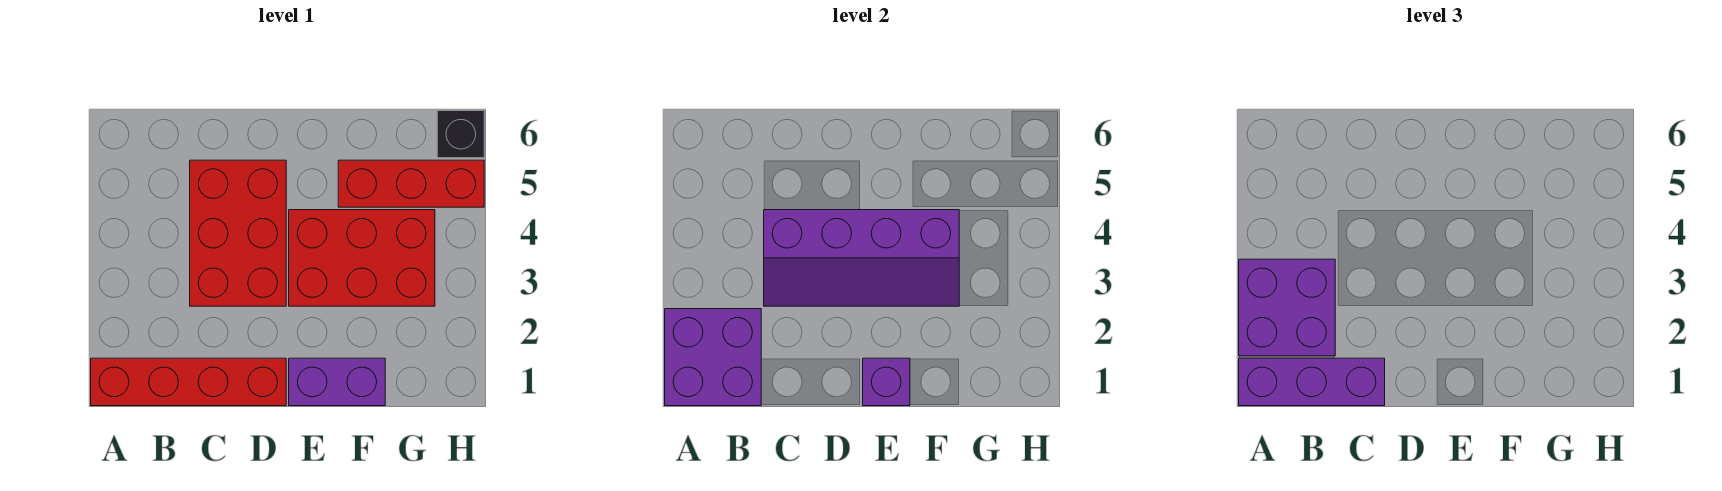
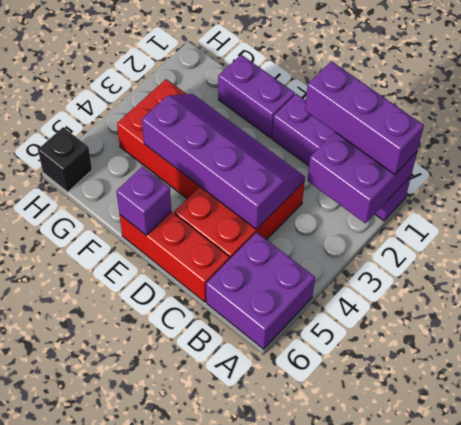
red brick A1:D1 level 1 -> purple brick A1:D1 level 1
purple brick A2:B3 level 3 -> purple brick A5:B6 level 1
purple brick E1 level 2 -> purple brick E6 level 2
red brick F5:H5 level 1 -> red brick C6:E6 level 1

